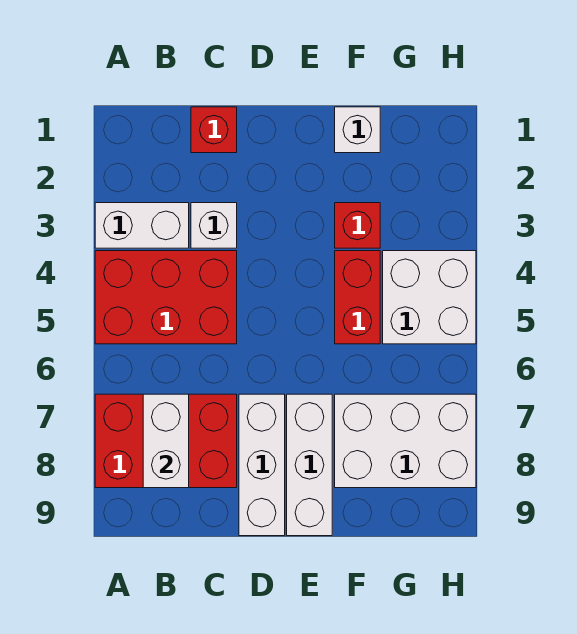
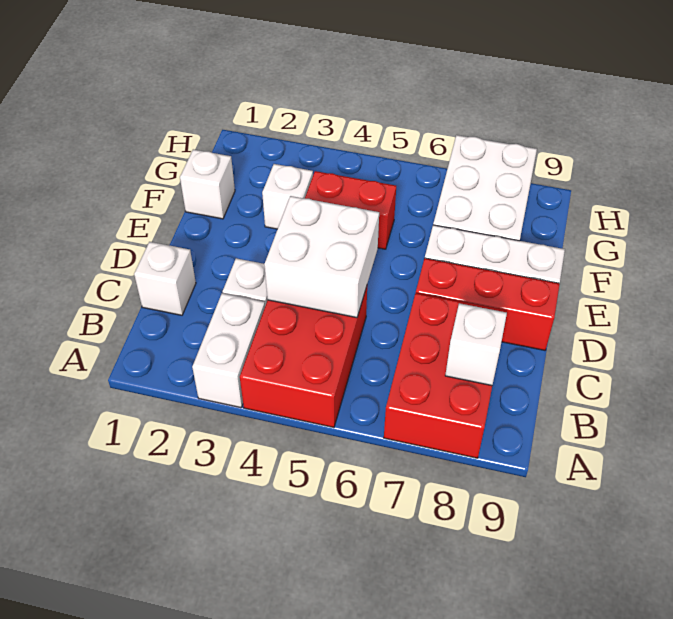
white brick B7:B8 level 2 -> white brick B8 level 2
red brick C1 level 1 -> white brick C1 level 1
white brick D7:D9 level 1 -> red brick D7:D9 level 1
red brick F3 level 1 -> white brick F3 level 1
white brick G4:H5 level 1 -> white brick C4:D5 level 2

